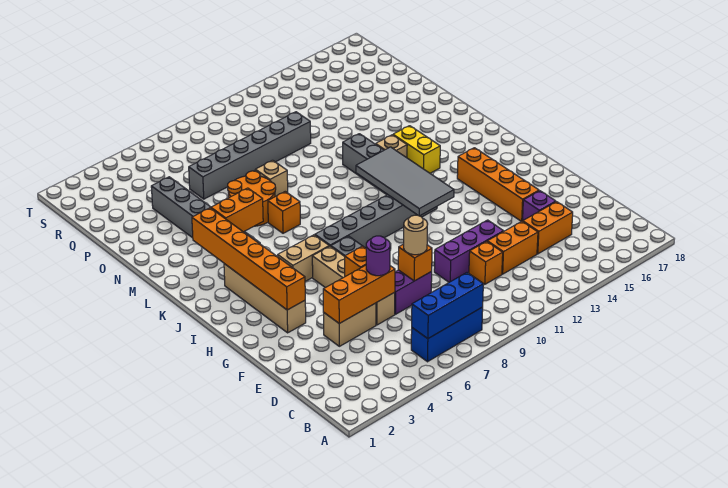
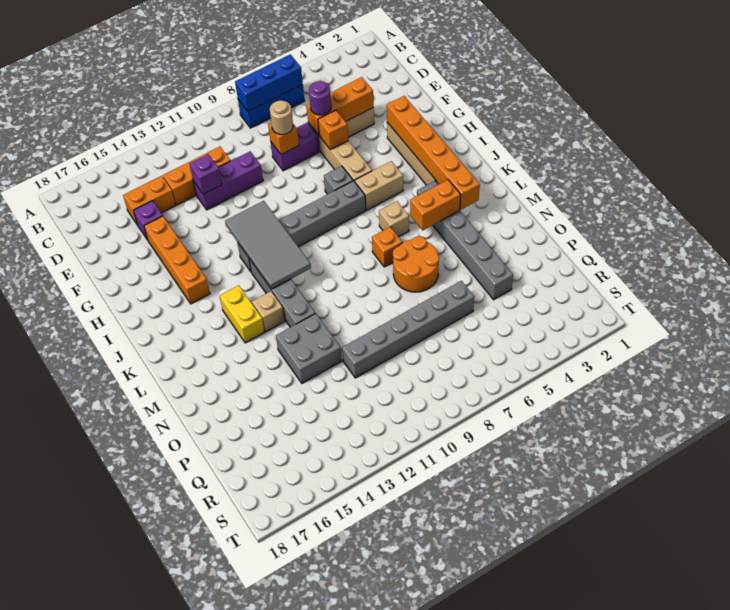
none -> purple brick E12 level 2
tan brick N8 level 1 -> tan brick K6 level 1
none -> grey brick N12:O13 level 1

